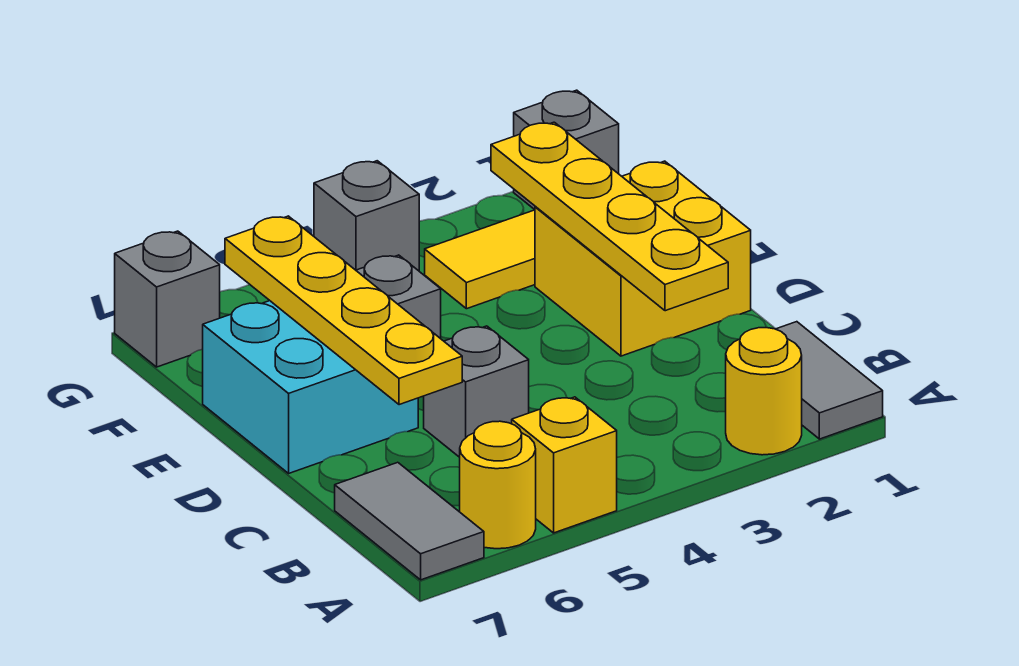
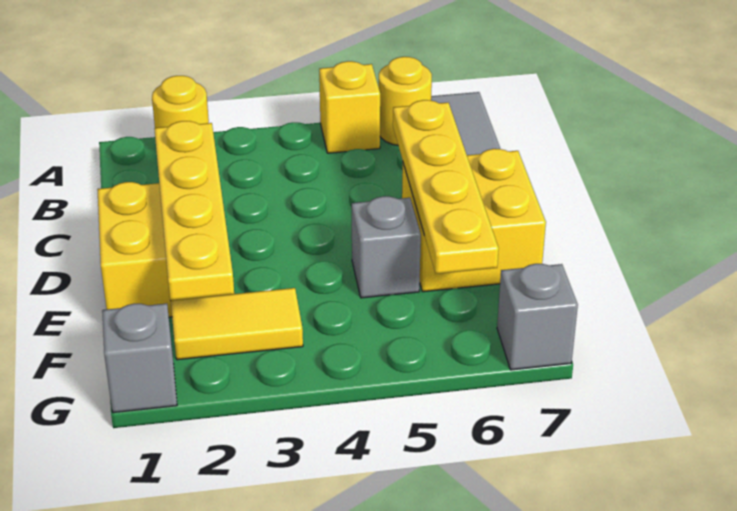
grey tile A1:B1 level 1 -> none
grey brick C5 level 1 -> none
cyan brick D6:E7 level 1 -> yellow brick D6:E7 level 1
grey brick G4 level 1 -> none

